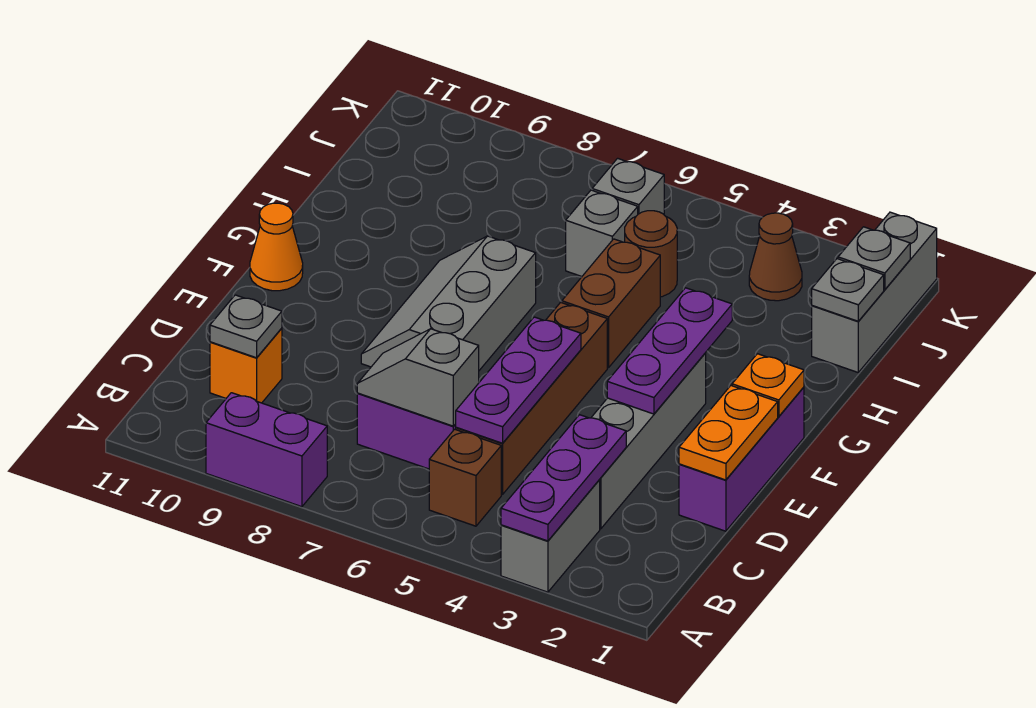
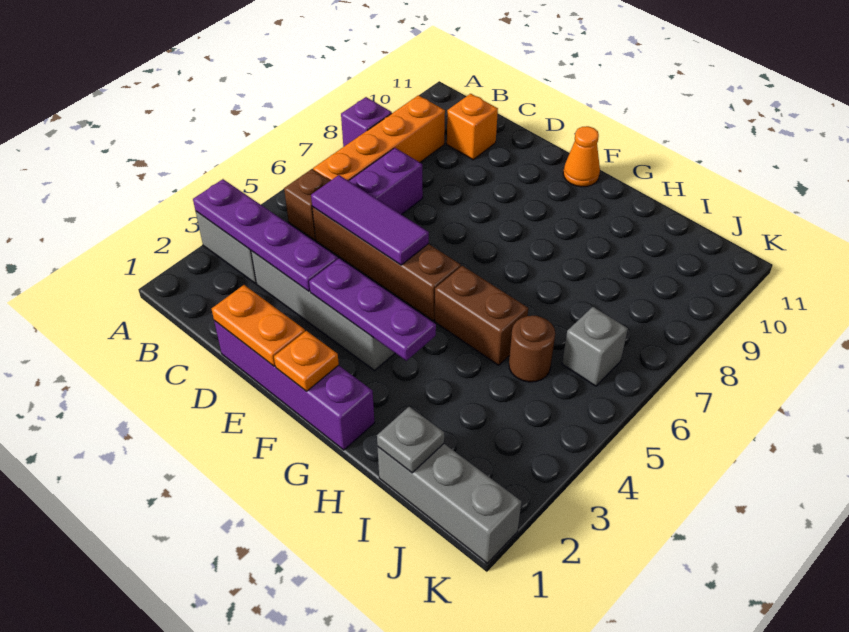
purple plate A3:C3 level 2 -> purple plate A3:D3 level 2
purple brick A8:A9 level 1 -> purple brick A8 level 1
none -> orange brick B6:B9 level 1
purple plate C5:E5 level 2 -> purple tile C5:E5 level 2
grey slope C6:C7 level 2 top 6 -> none
grey plate C10 level 2 -> none
purple brick D1:F1 level 1 -> purple brick D1:G1 level 1
grey slope E7:G8 level 1 top 7 -> none
grey brick I6 level 1 -> none
grey plate J1 level 2 -> none
brown cone J3 level 1 -> none

